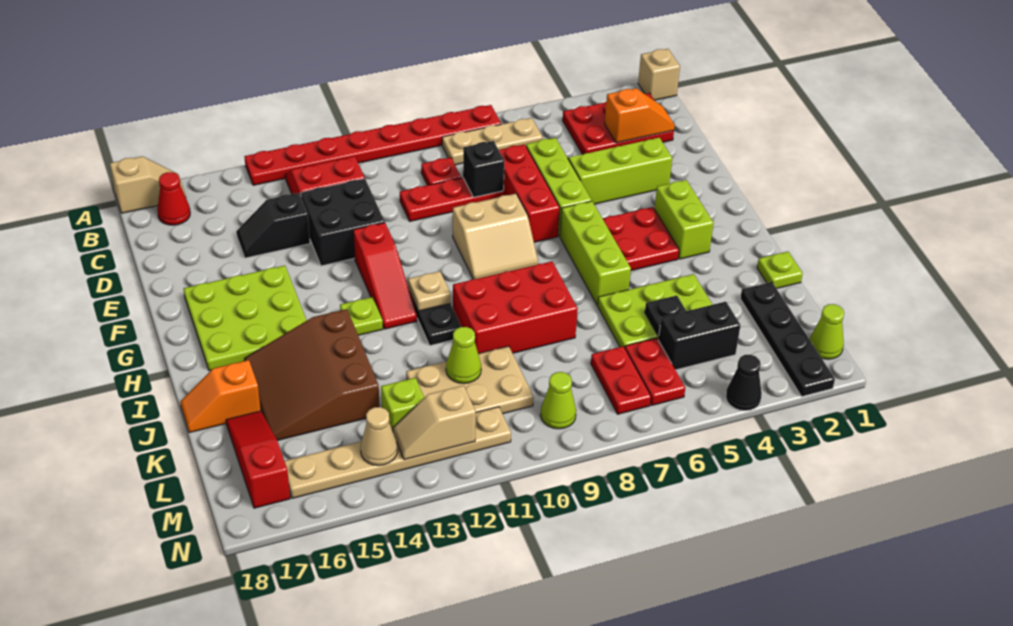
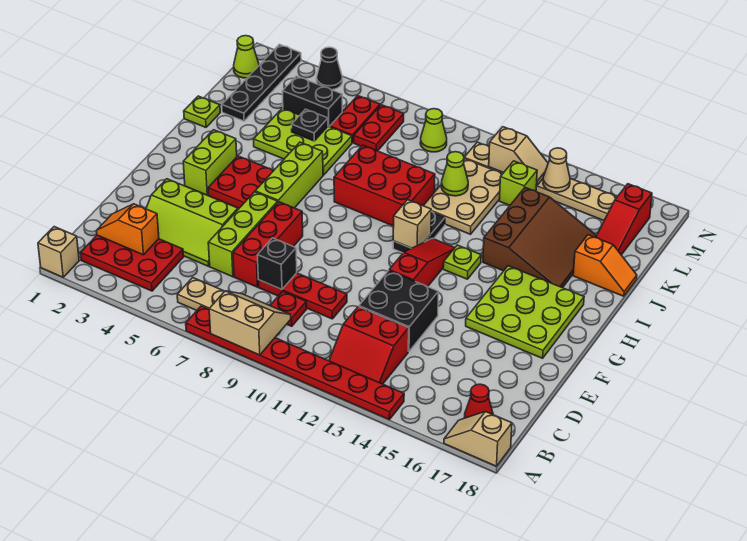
black slope D14:D15 level 1 top 14 -> none
tan slope F8:G9 level 1 top F -> tan slope A8:B9 level 2 top A
tan plate H11 level 2 -> tan brick H11 level 2
tan plate K10:L12 level 1 -> tan plate J11:L12 level 1

